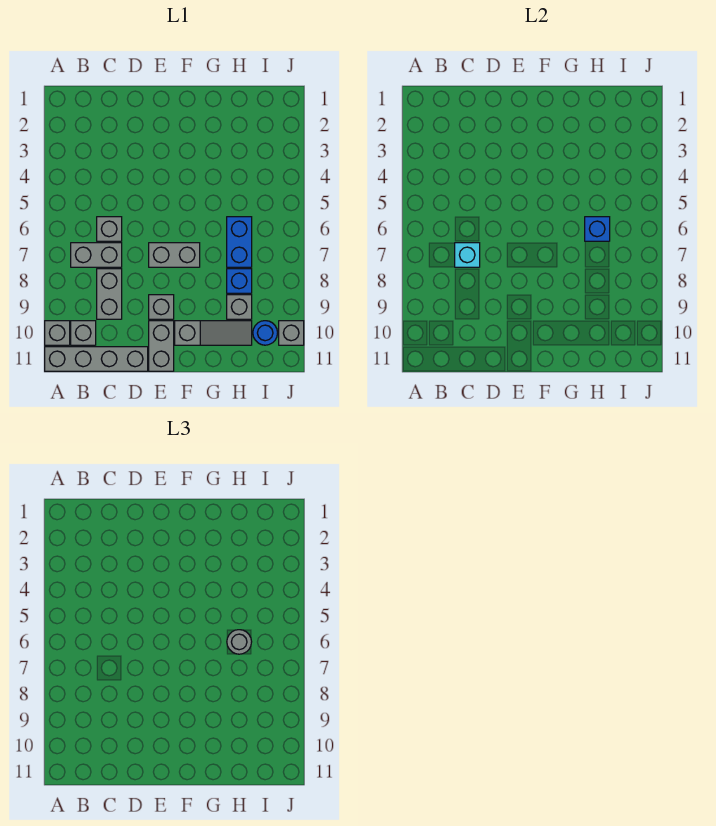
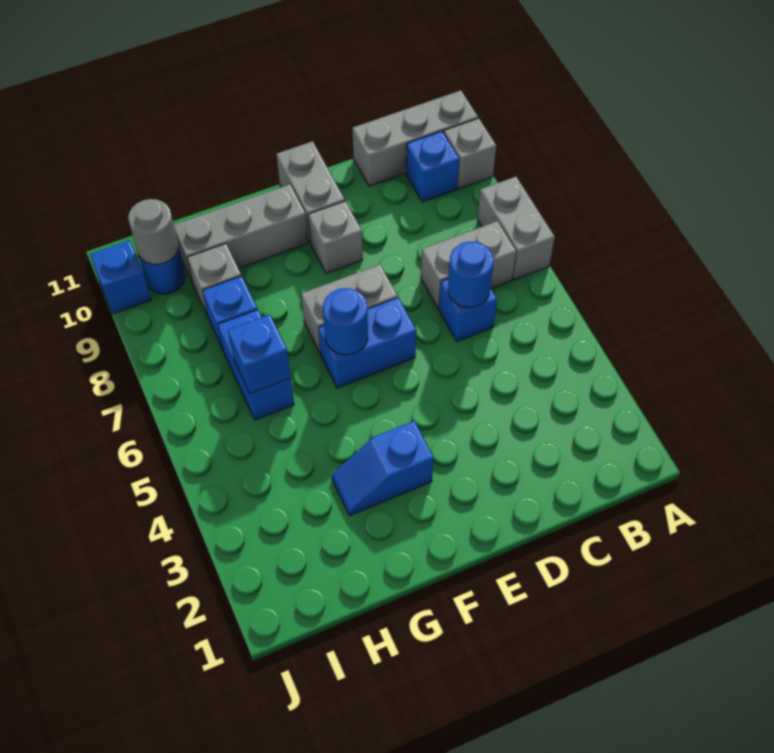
grey brick A11:D11 level 1 -> grey brick A11:C11 level 1
grey brick B10 level 1 -> blue brick B10 level 1
grey brick C6 level 1 -> blue brick C6 level 1
none -> blue round brick C6 level 2
cyan brick C7 level 2 -> none
grey brick C8:C9 level 1 -> grey brick A7:A8 level 1
none -> blue brick E6:F6 level 1
none -> blue slope F3:G3 level 1 top F
none -> blue round brick F6 level 2
grey slope F10:H10 level 1 top F -> grey brick F10:H10 level 1
grey round brick H6 level 3 -> grey round brick I10 level 2
grey brick J10 level 1 -> blue brick J10 level 1

